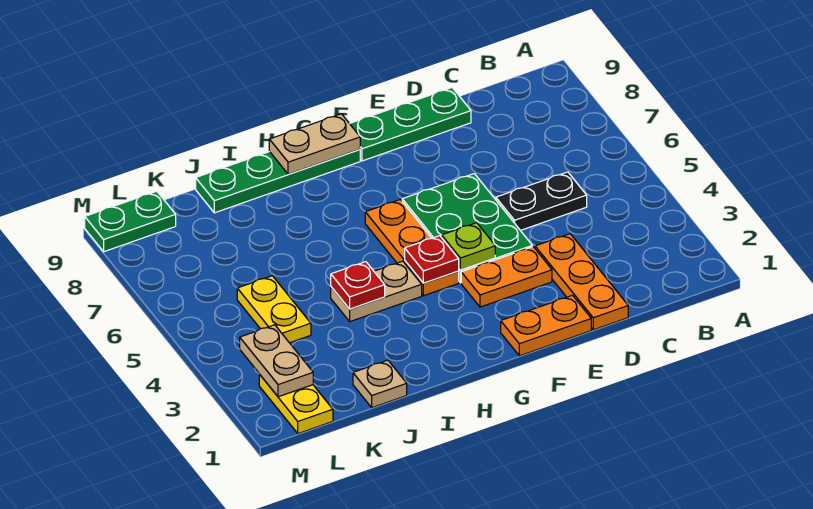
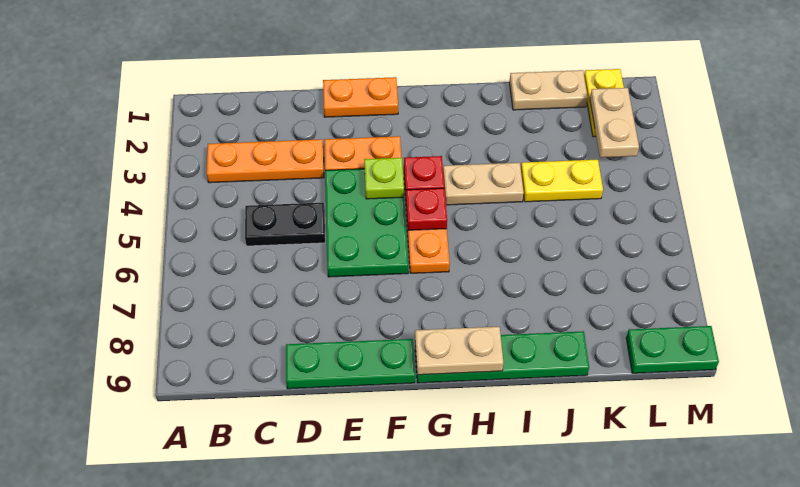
orange plate D1:D3 level 1 -> orange plate B3:D3 level 1
red plate I4 level 2 -> red plate G5 level 2
tan plate J1 level 1 -> tan plate J1:K1 level 1
yellow plate K4:K5 level 1 -> yellow plate J4:K4 level 1

